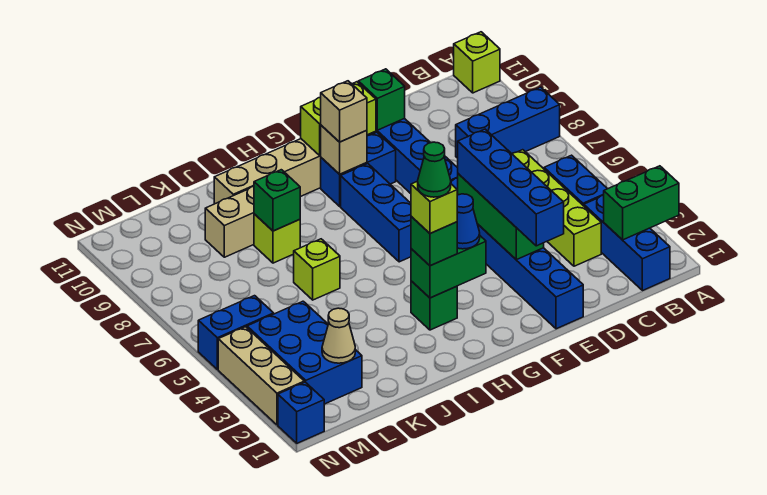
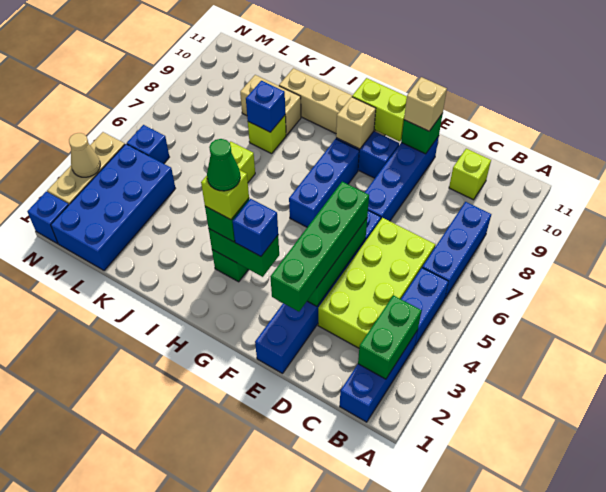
green brick A2:B2 level 2 -> green brick B2:B3 level 2
blue brick A8:C8 level 1 -> blue brick B6:B8 level 1
lime brick A11 level 1 -> lime brick C10 level 1
lime brick C3:C6 level 1 -> lime brick C3:D6 level 1
blue brick E2:E5 level 3 -> green brick E2:E5 level 3
blue cone G3 level 3 -> blue brick G3 level 3
tan brick G9 level 3 -> tan brick E10 level 3
green brick J8 level 2 -> blue brick J8 level 2
blue brick L2:M4 level 1 -> blue brick L1:M4 level 1
tan cone L2 level 2 -> tan cone N3 level 2
blue brick M5:N5 level 1 -> blue brick M5 level 1

